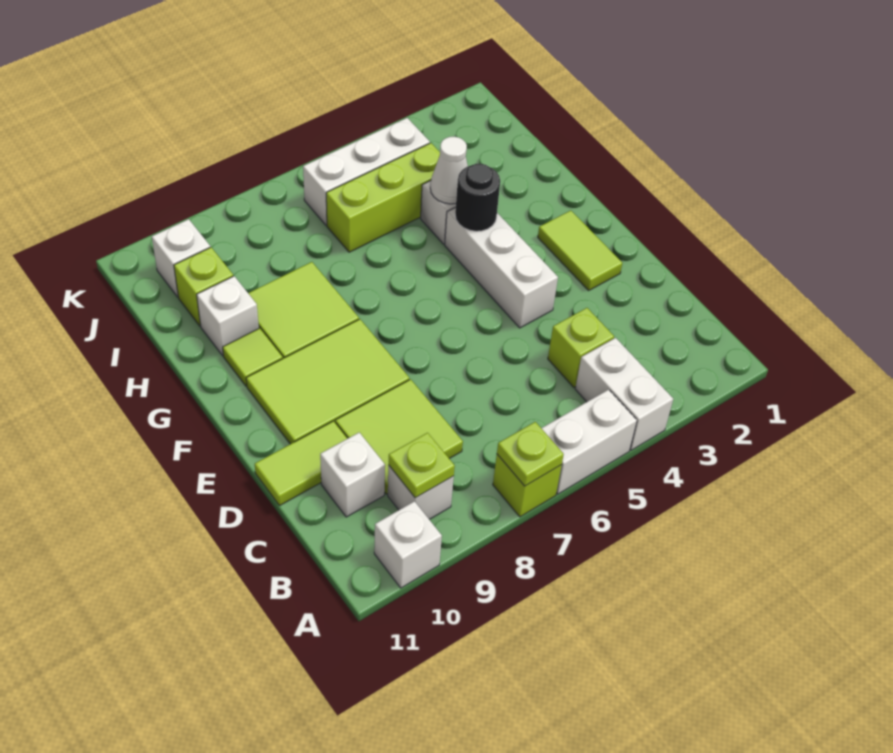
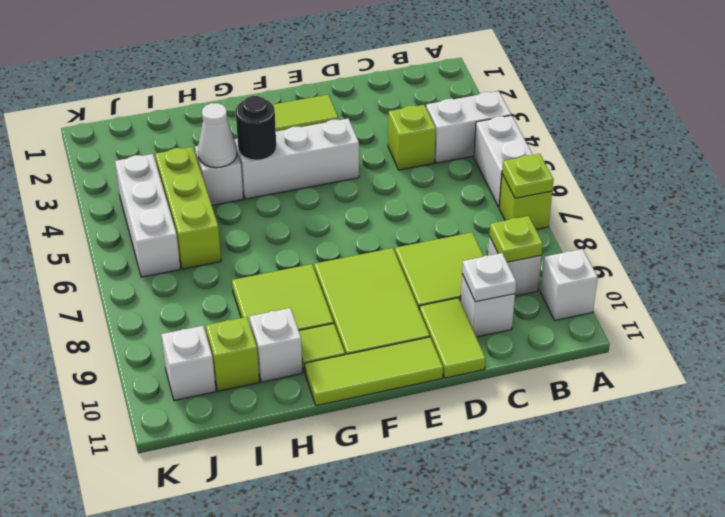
none -> white plate C10 level 2
none -> lime tile E11:G11 level 1

